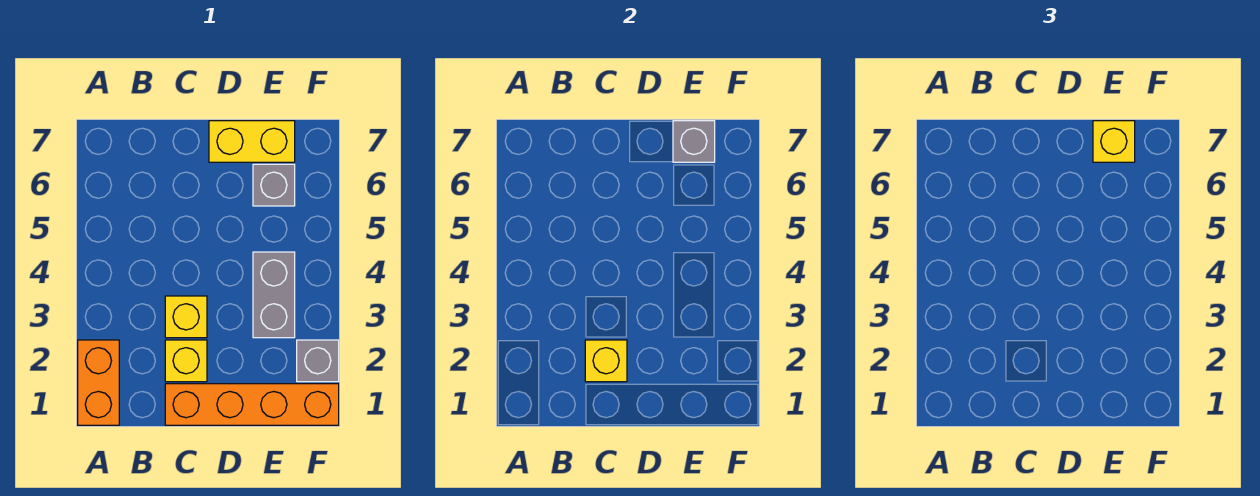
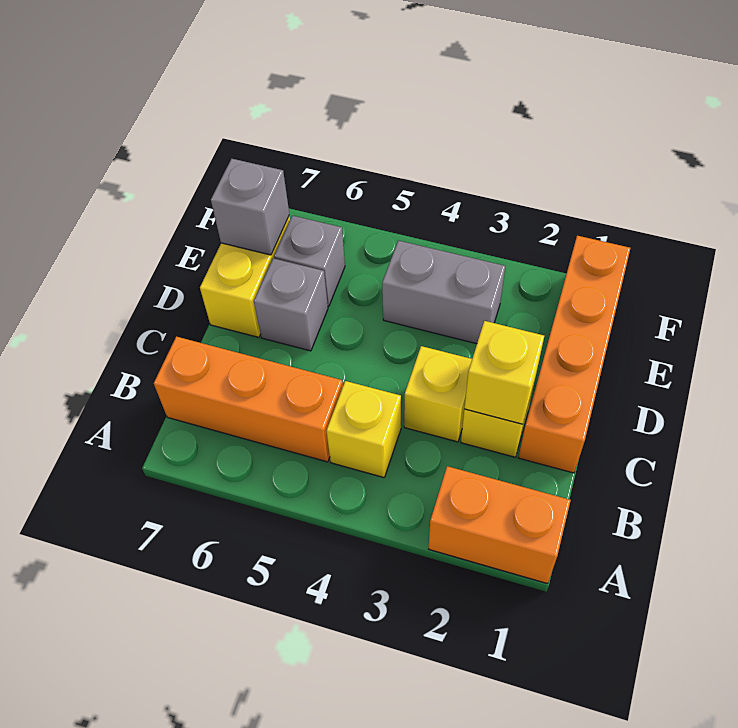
none -> orange brick B5:B7 level 1
yellow brick E7 level 3 -> yellow brick B4 level 1
grey brick F2 level 1 -> grey brick D6 level 1

